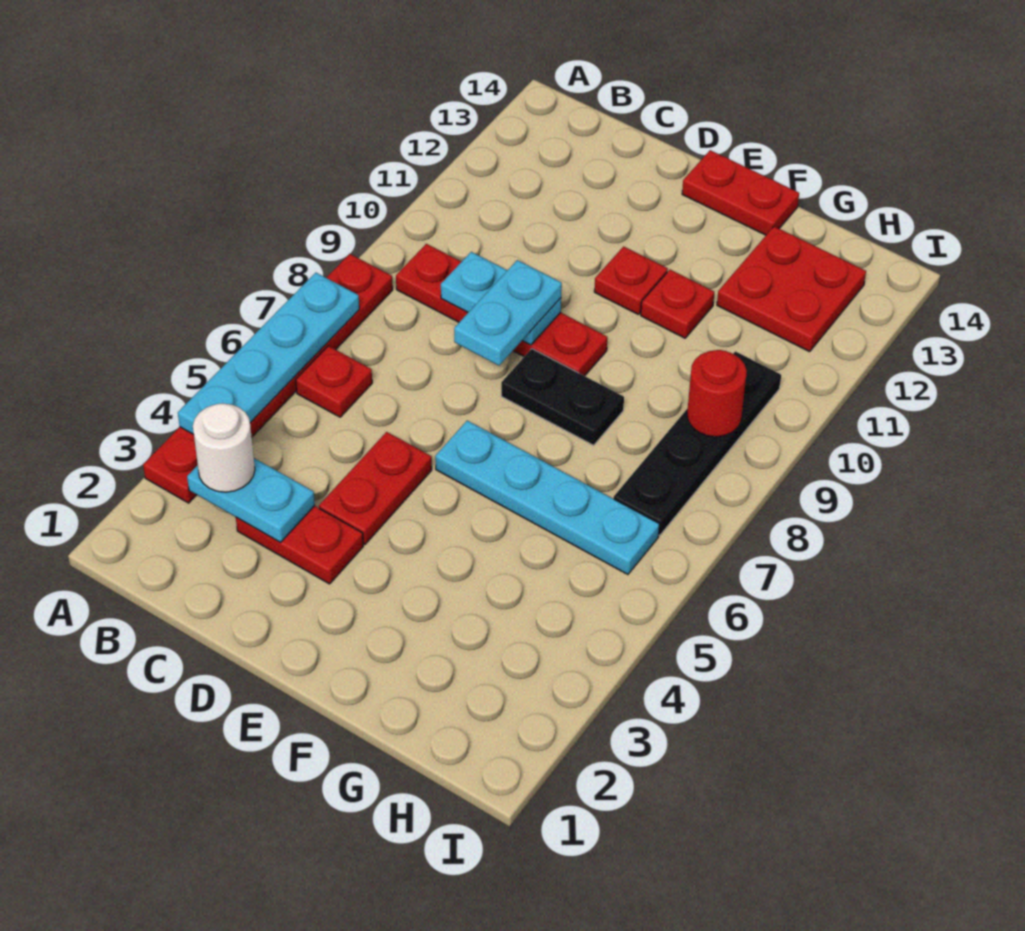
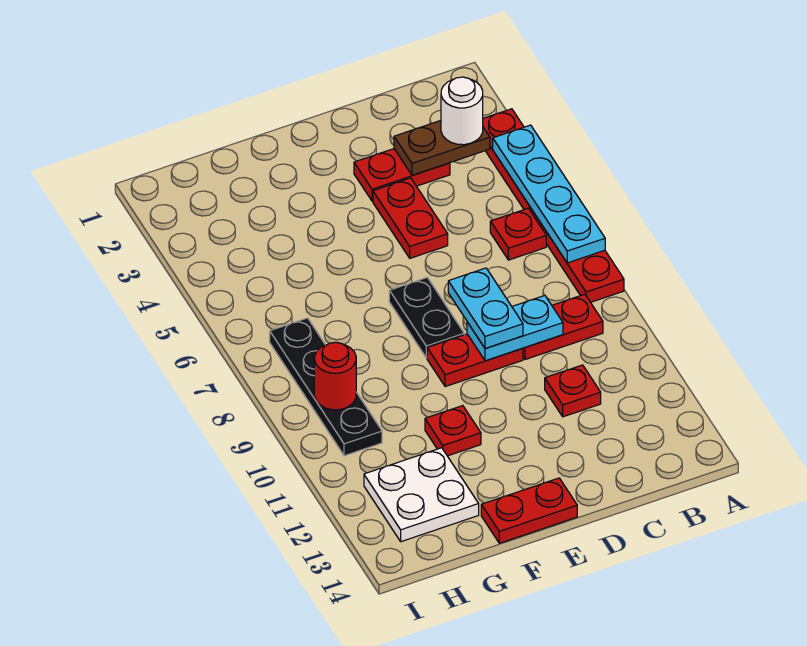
cyan plate B3:C3 level 2 -> brown plate B3:C3 level 2
cyan plate E6:H6 level 1 -> none
black plate E8:F8 level 1 -> black plate E7:E8 level 1
red plate E11 level 1 -> red plate C11 level 1
red plate G12:H13 level 1 -> white plate G12:H13 level 1

